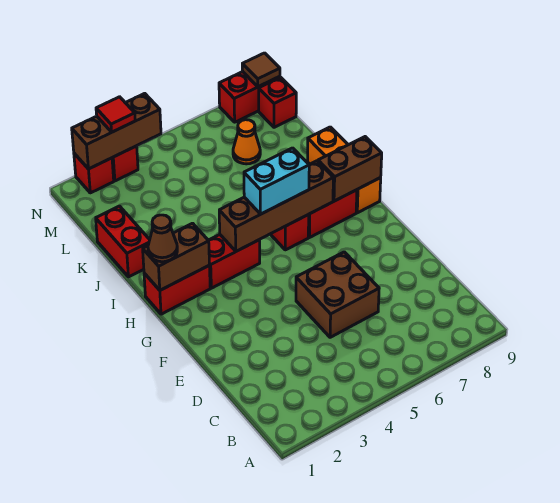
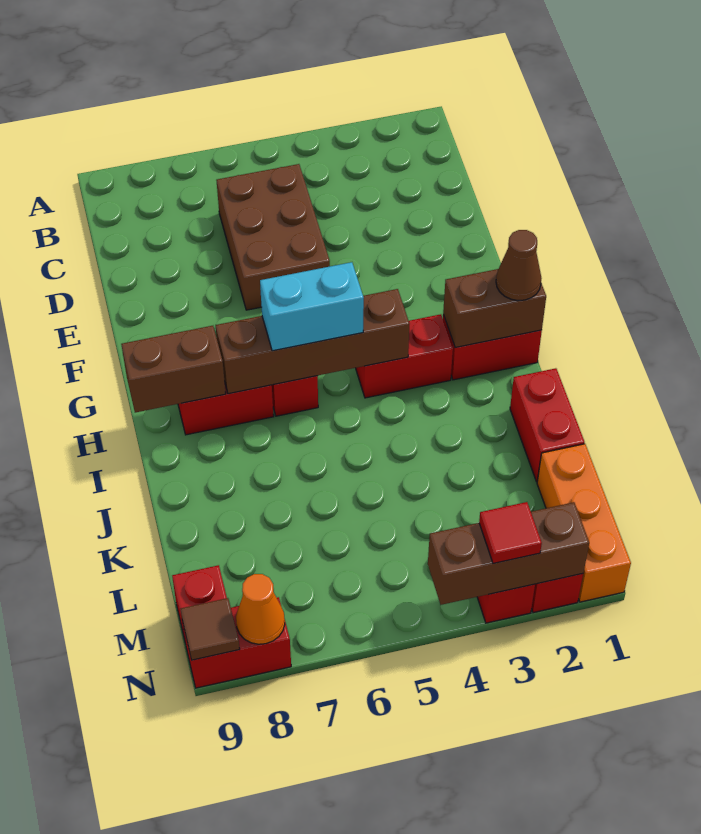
brown brick D5:E6 level 1 -> brown brick C5:E6 level 1
orange brick H9:J9 level 1 -> orange brick L1:N1 level 1
orange cone L7 level 1 -> orange cone N8 level 2

